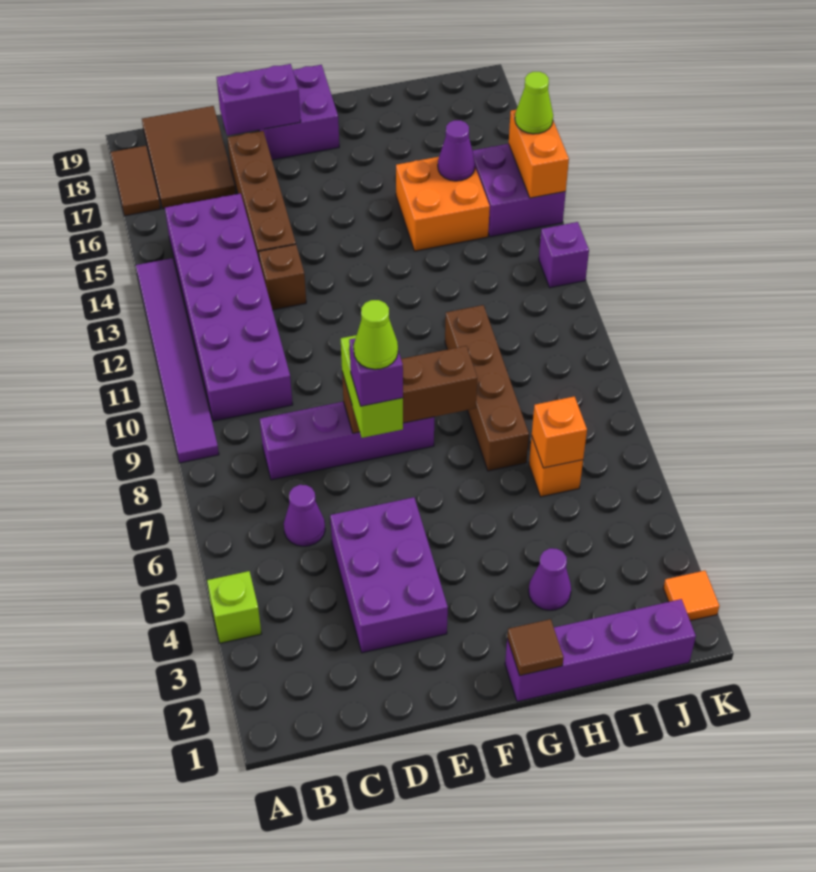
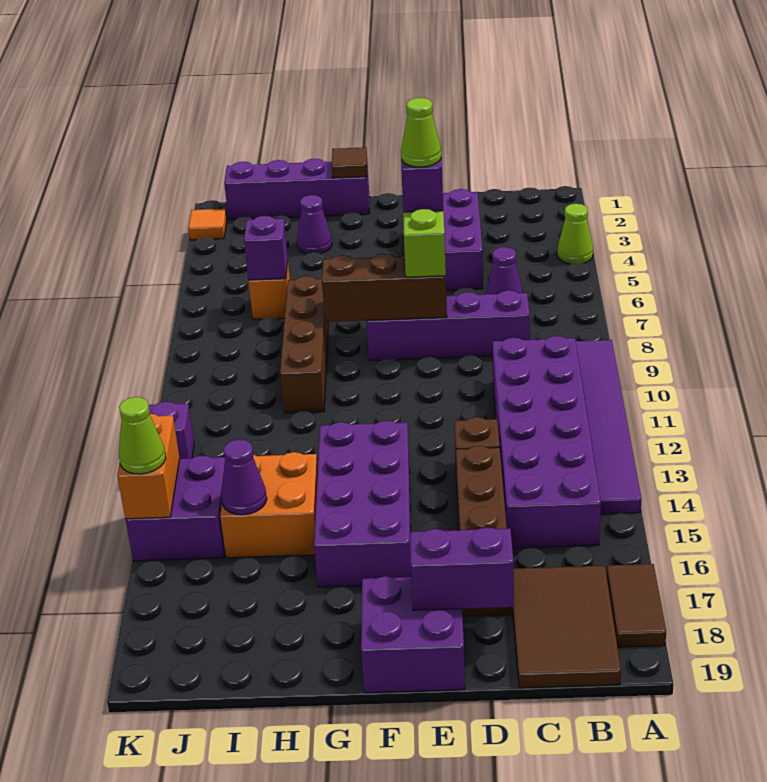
lime brick A4 level 1 -> lime cone A4 level 1
none -> purple brick F13:G16 level 1
orange brick I6 level 2 -> purple brick I6 level 2

